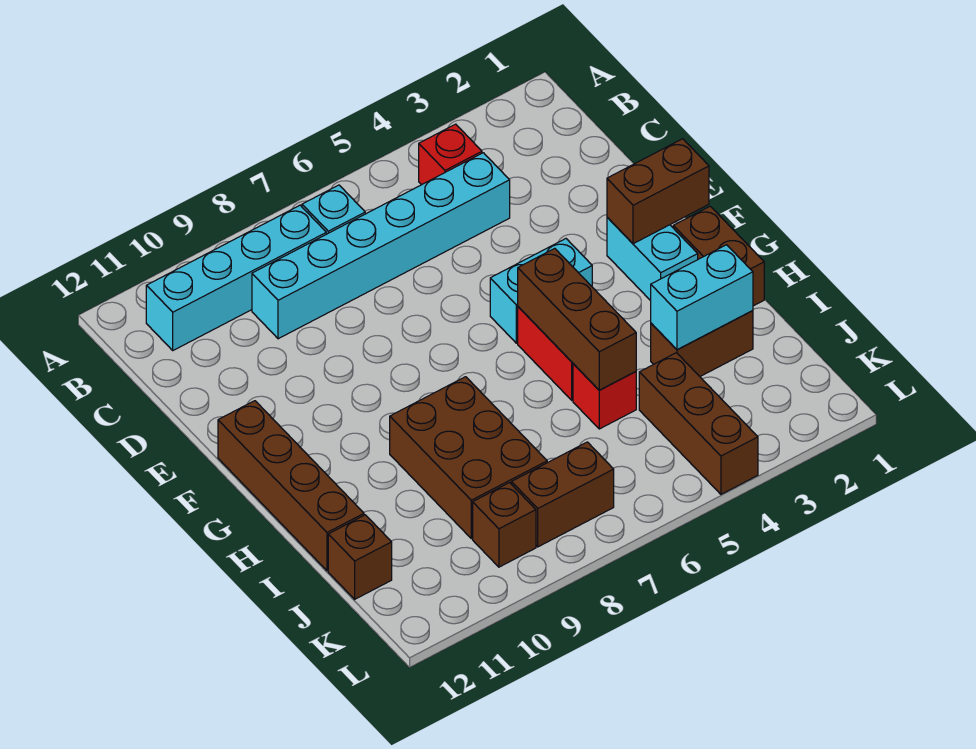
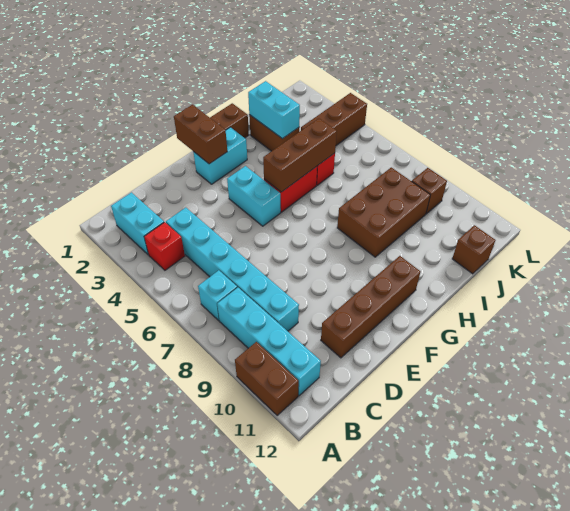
none -> cyan brick B2:B3 level 1
brown brick F12:I12 level 1 -> brown brick D11:G11 level 1
brown brick K7:K8 level 1 -> brown brick A10:A11 level 1

